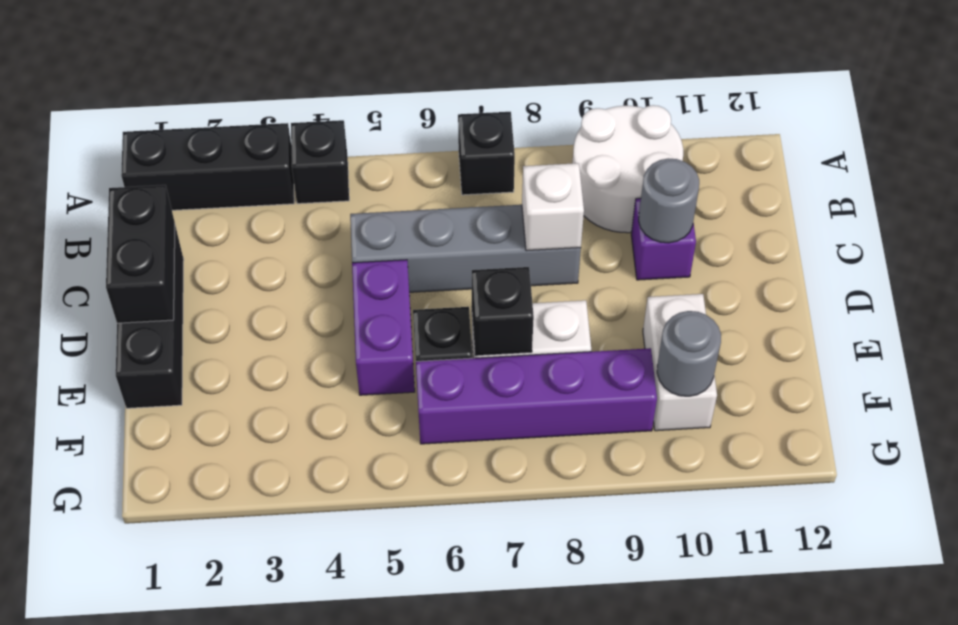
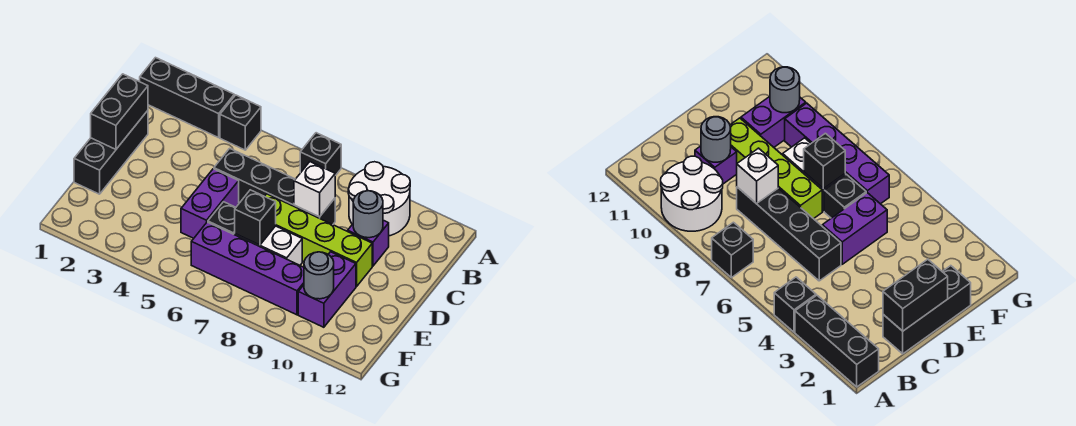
grey brick C5:C8 level 1 -> black brick C5:C8 level 1
none -> lime brick D7:D10 level 1
white brick E10:F10 level 1 -> purple brick E10:F10 level 1

